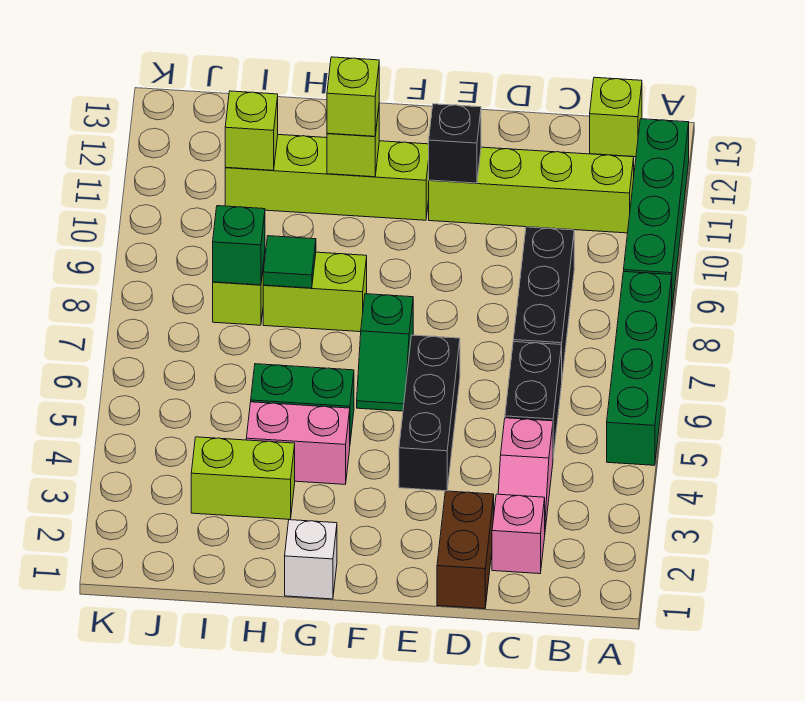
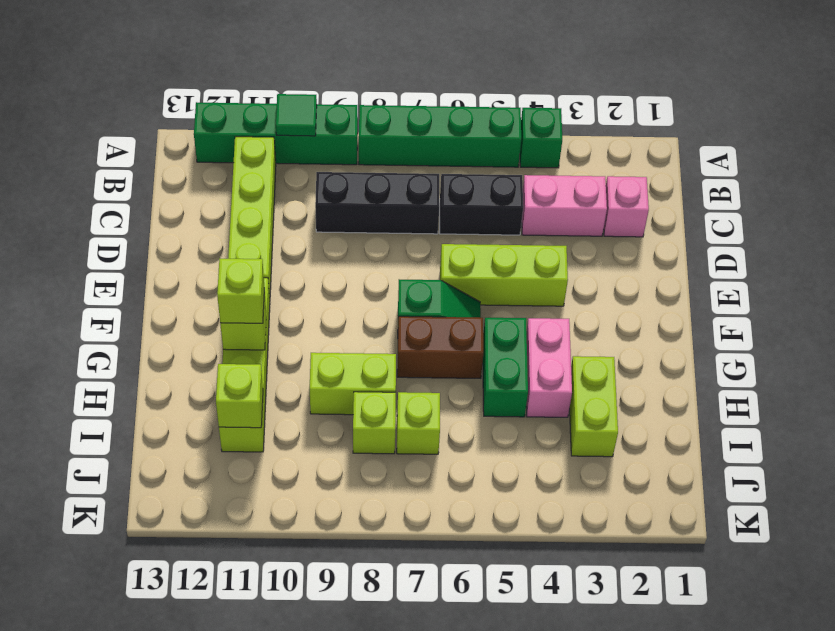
lime brick B13 level 1 -> lime brick I7 level 1
pink slope C3:C4 level 1 top 4 -> pink brick C3:C4 level 1
brown brick D1:D2 level 1 -> brown brick G6:G7 level 1
black brick E4:E6 level 1 -> lime brick E4:E6 level 1
black brick E11 level 2 -> none
white brick G1 level 1 -> none
lime brick G8:H8 level 1 -> lime brick H8:H9 level 1
green tile H8 level 2 -> green tile A10 level 2
green brick I8 level 2 -> green brick A4 level 1

